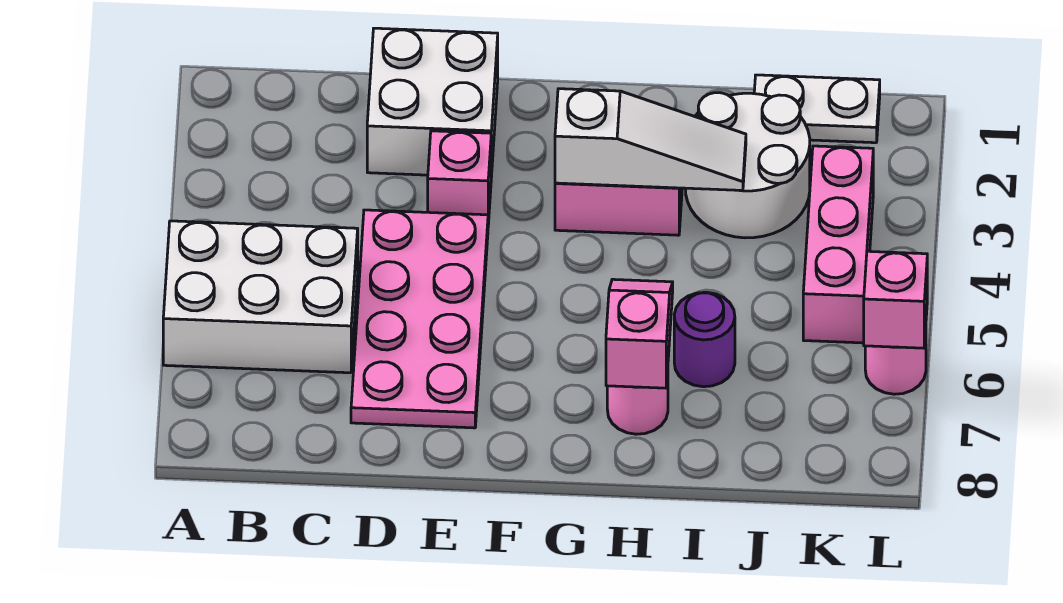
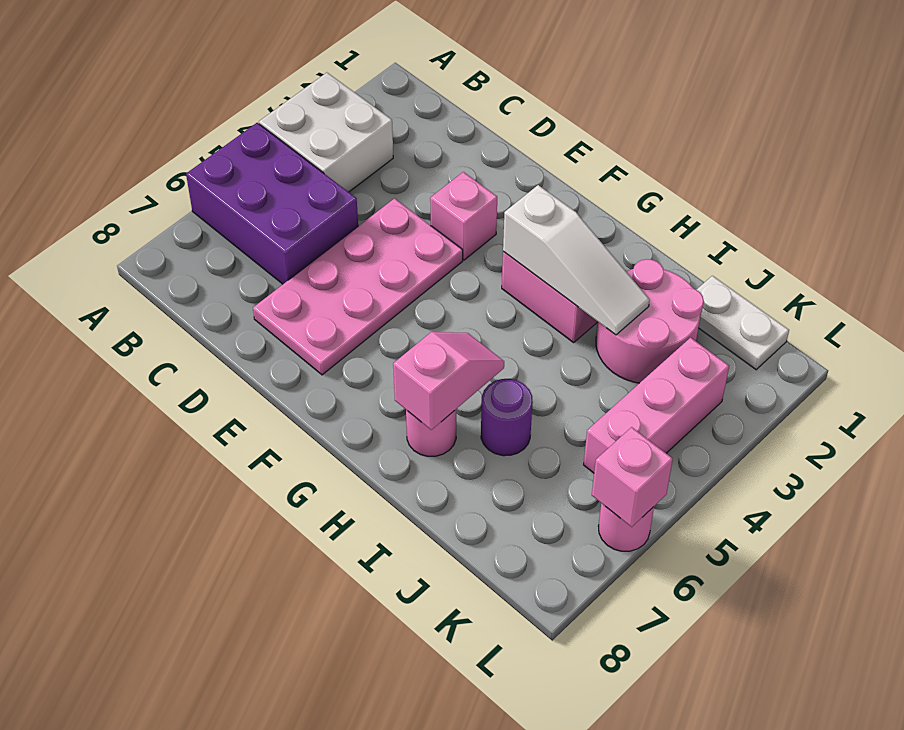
white brick A5:C6 level 1 -> purple brick A5:C6 level 1
white brick D1:E2 level 1 -> white brick A3:B4 level 1
white round brick I2:J3 level 1 -> pink round brick I2:J3 level 1

